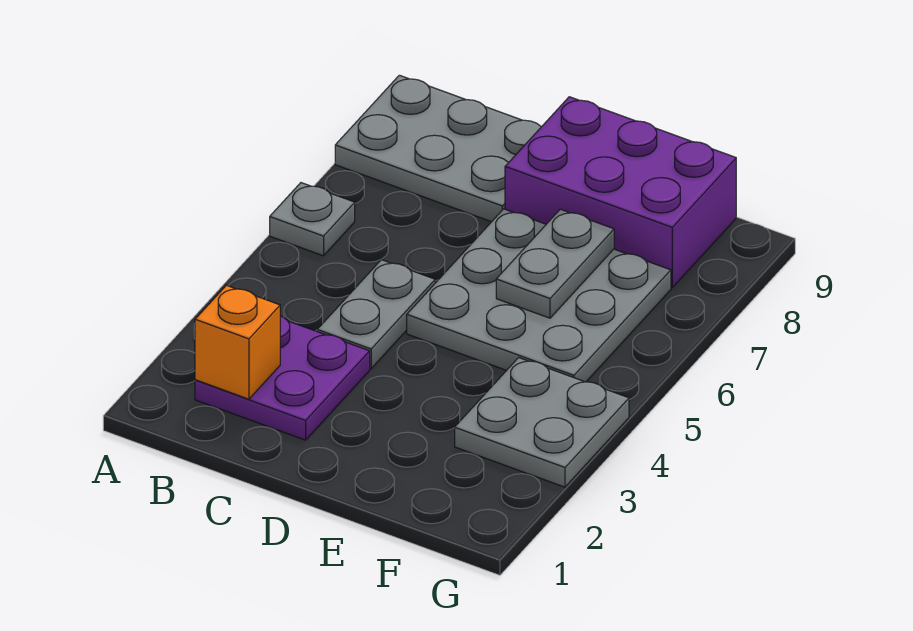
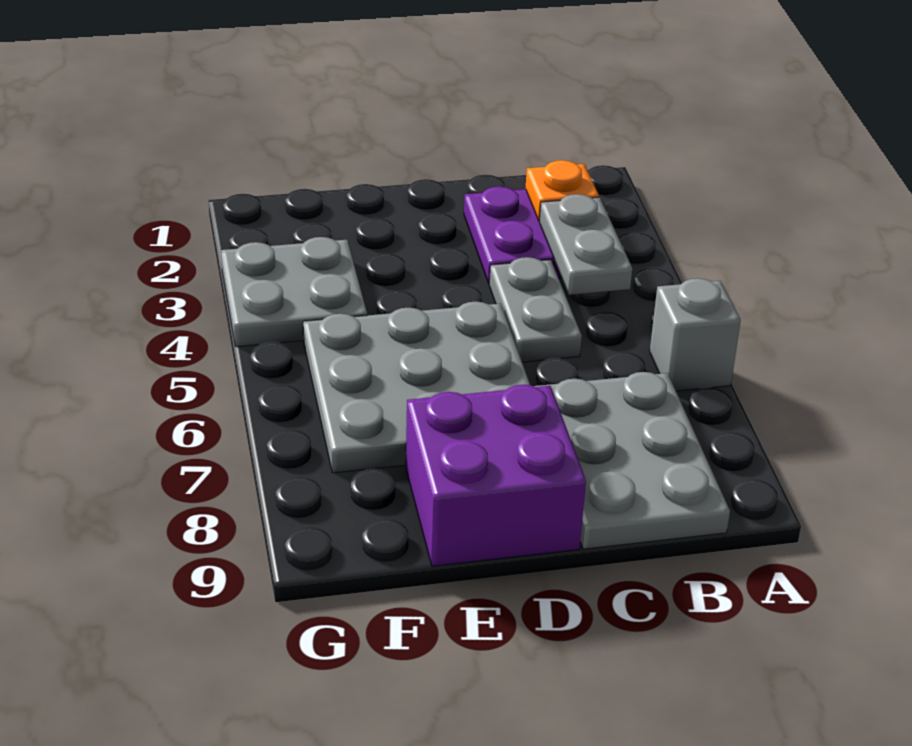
grey plate A6 level 1 -> grey brick A6 level 1
grey plate A8:C9 level 1 -> grey plate B7:C9 level 1
orange brick B2 level 2 -> orange plate B2 level 2
purple brick D8:F9 level 1 -> purple brick D8:E9 level 1
grey plate E6:E7 level 2 -> grey plate B3:B4 level 2

